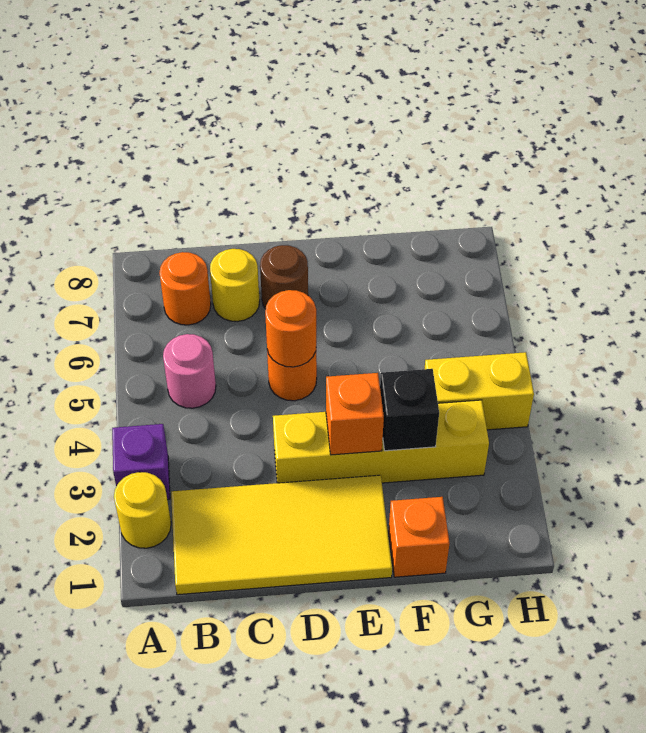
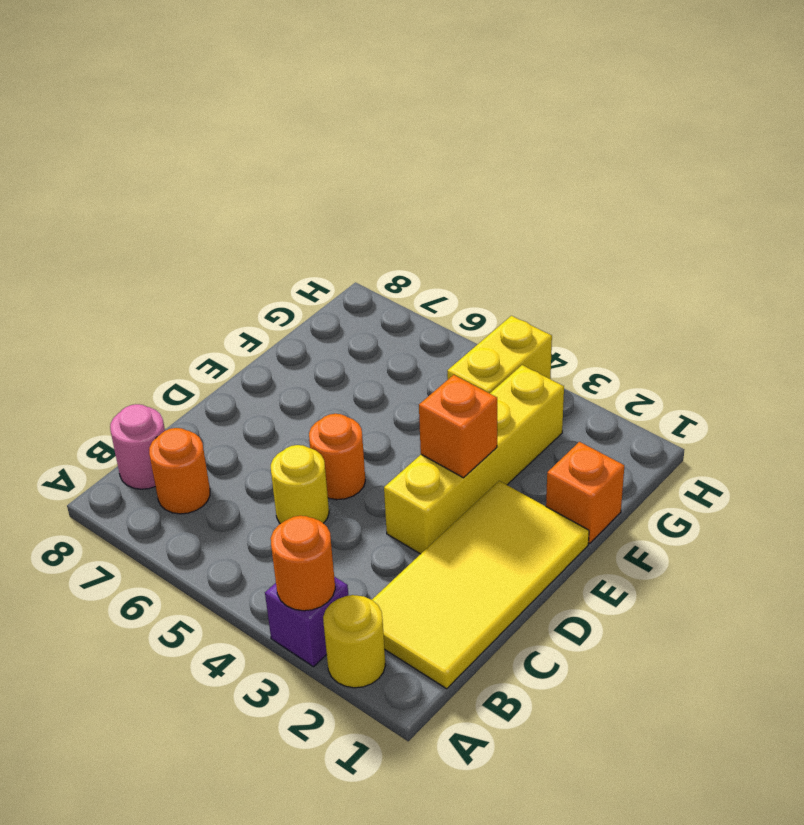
pink round brick B5 level 1 -> pink round brick B8 level 1
yellow round brick C7 level 1 -> yellow round brick C5 level 1
orange round brick D5 level 2 -> orange round brick A3 level 2
brown round brick D7 level 1 -> none
black brick F3 level 2 -> none

